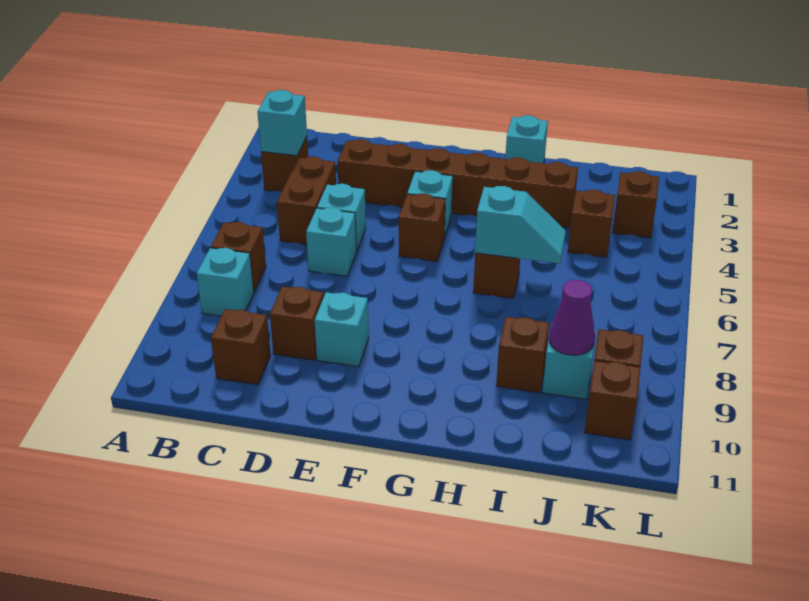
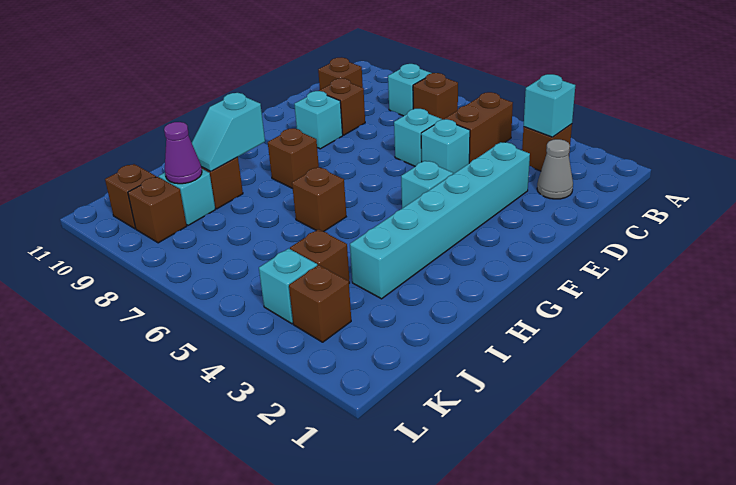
none -> grey cone C2 level 1
brown brick C4:C5 level 1 -> brown brick B5:C5 level 1
brown brick D3:I3 level 1 -> cyan brick D3:I3 level 1
brown brick F5 level 1 -> brown brick G8 level 1
cyan brick H1 level 1 -> cyan brick K4 level 1
cyan slope H6:I6 level 2 top H -> cyan slope H9:I9 level 2 top H

